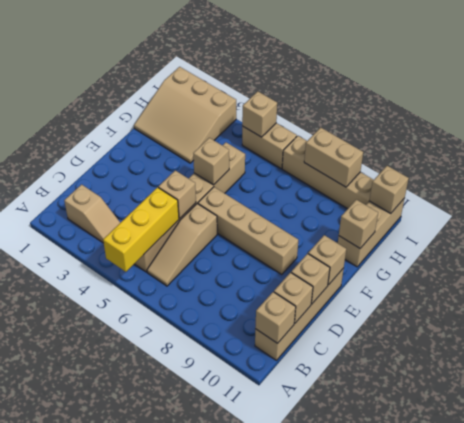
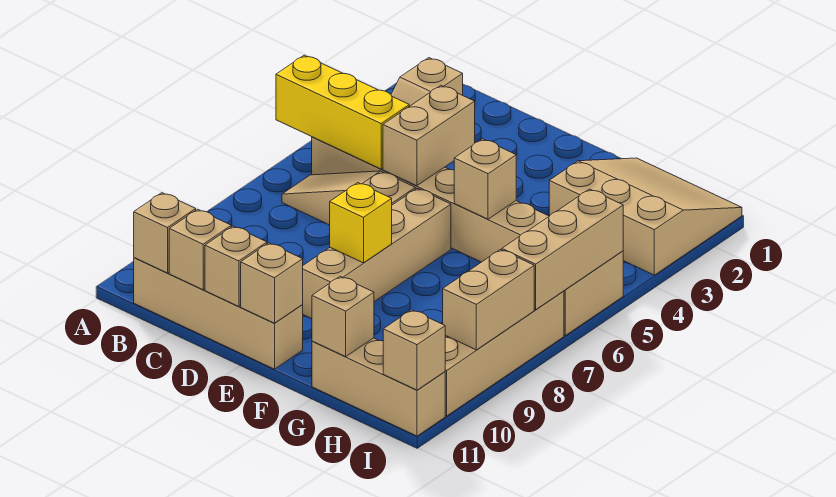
tan brick D5 level 2 -> tan brick D4:D5 level 2
none -> yellow brick E8 level 2
tan slope G1:I3 level 1 top I -> tan slope G1:I3 level 1 top 3
tan brick I5 level 2 -> tan brick I5:I7 level 2

